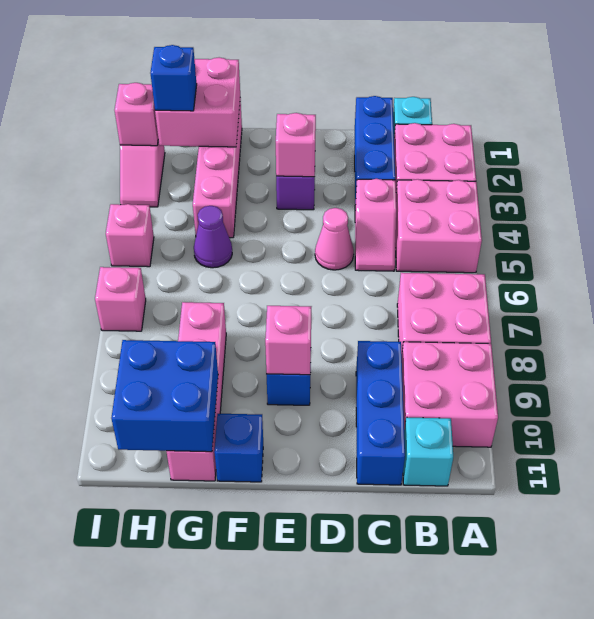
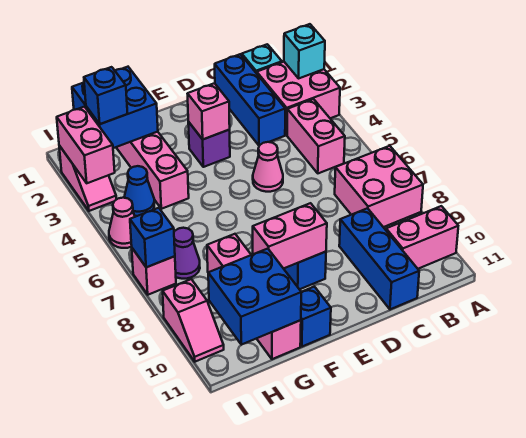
pink brick A4:B5 level 1 -> pink brick B4:B5 level 1
pink brick A9:B10 level 1 -> pink brick A10:B10 level 1
cyan brick B11 level 1 -> cyan brick A2 level 2
pink slope C4:C5 level 1 top 4 -> pink slope I9:I10 level 1 top 9
pink brick E9 level 2 -> pink brick E9:F9 level 2
pink brick G1:H2 level 2 -> blue brick G1:H2 level 2
purple cone G5 level 1 -> purple cone H7 level 1
none -> blue cone H4 level 1
pink brick I2 level 2 -> pink brick I2:I3 level 2
pink brick I5 level 1 -> pink cone I5 level 1
none -> blue brick I7 level 2

